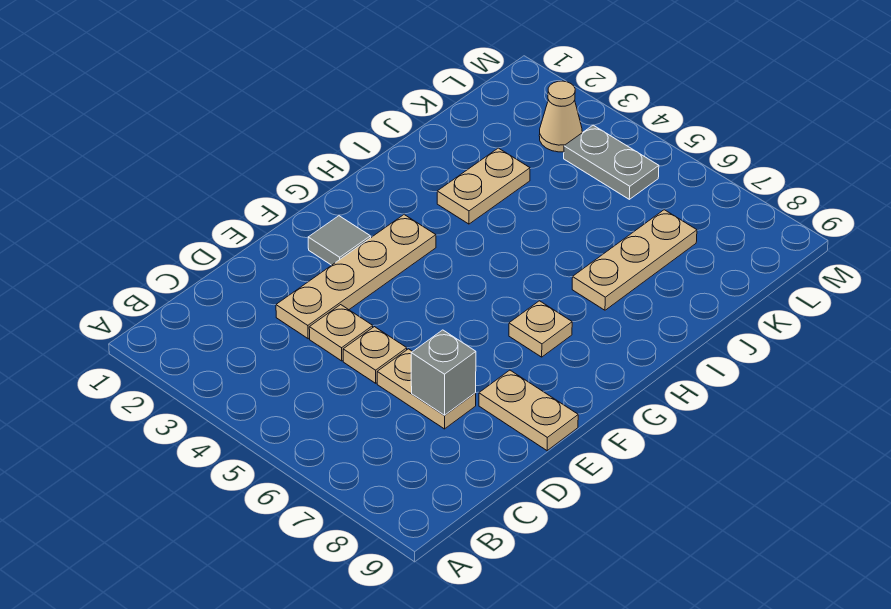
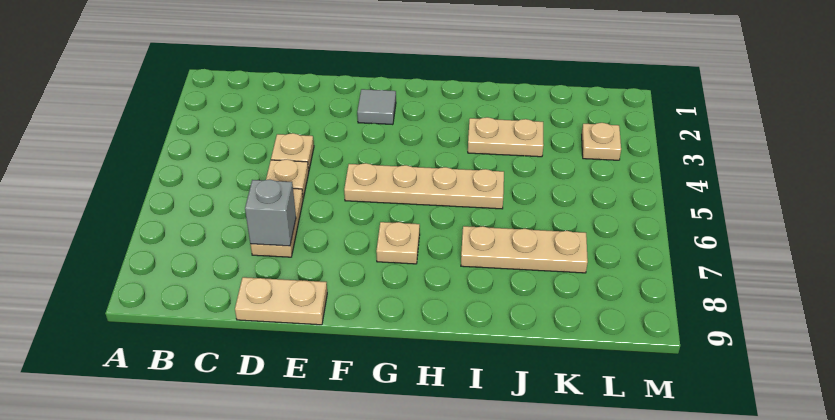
tan plate D3:G3 level 1 -> tan plate F5:I5 level 1
tan plate E8:E9 level 1 -> tan plate D9:E9 level 1
tan cone L3 level 1 -> tan plate L3 level 1
grey plate L4:L5 level 1 -> none

